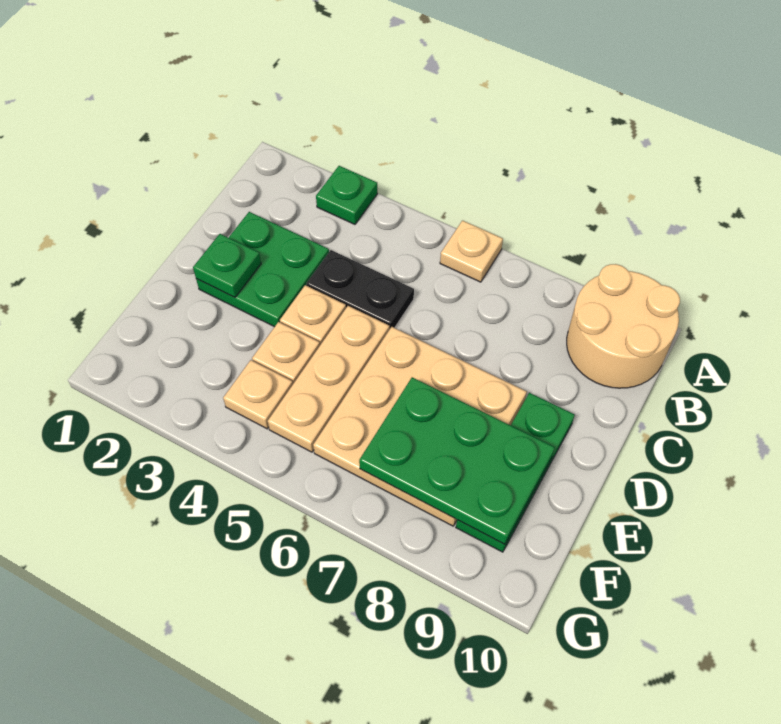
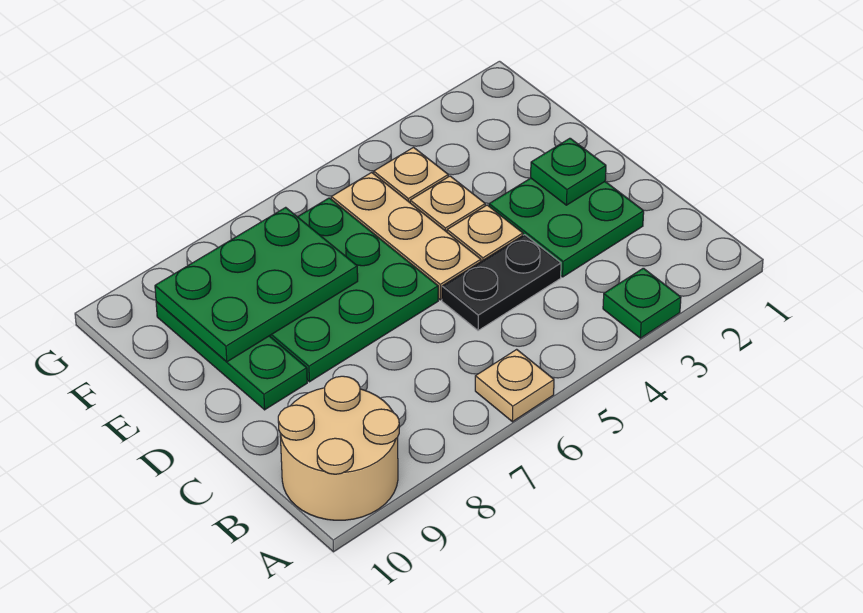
tan plate D6:F8 level 1 -> green plate D6:F8 level 1

